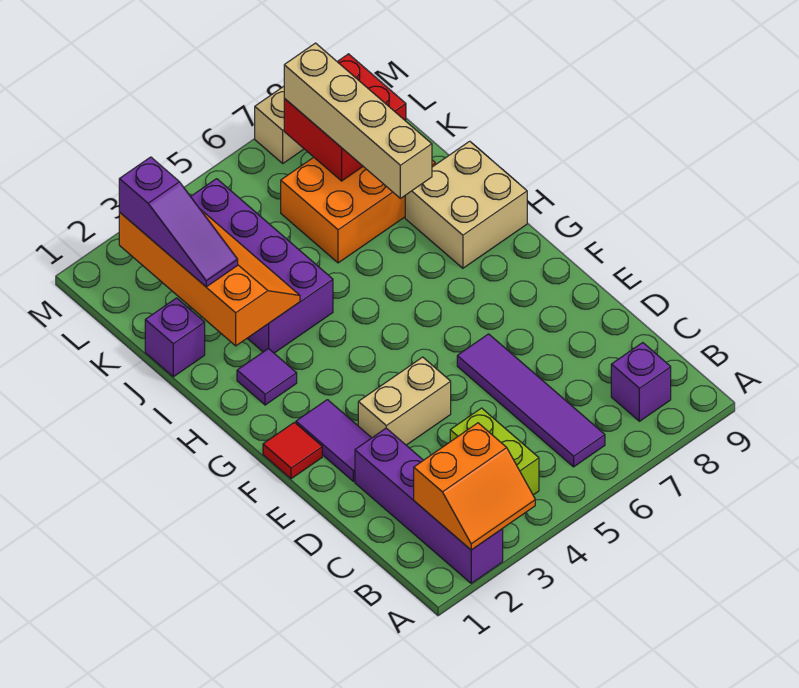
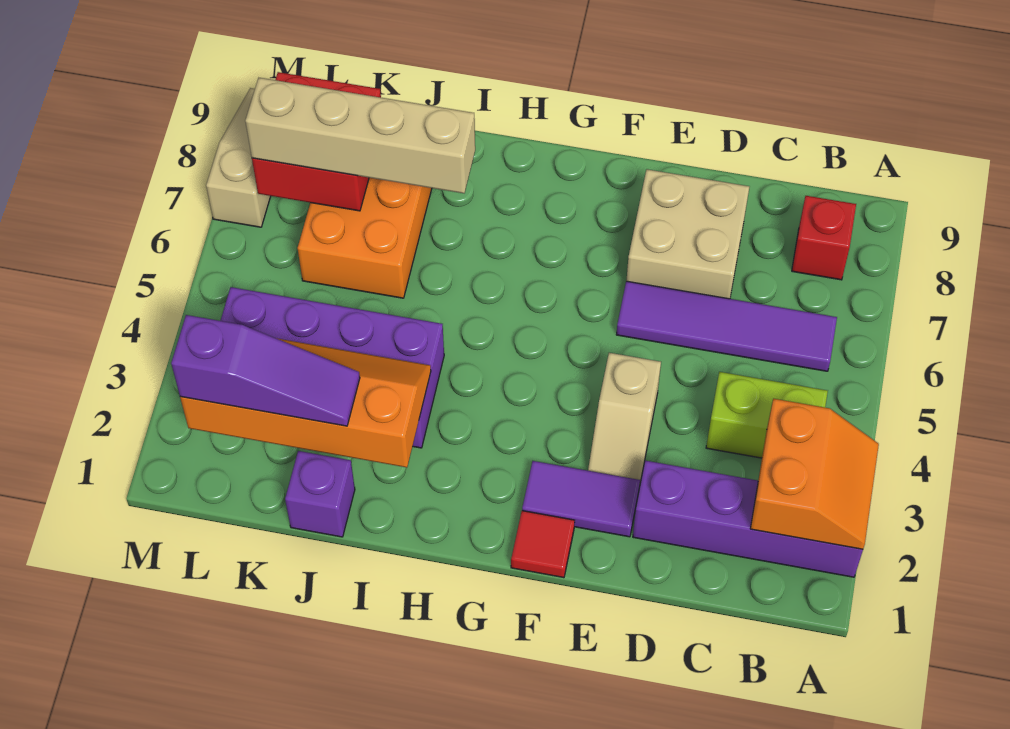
purple brick B8 level 1 -> red brick B8 level 1
tan brick E3:E4 level 1 -> tan slope E3:E4 level 1 top 4
purple tile H2 level 1 -> none
tan brick H8:I9 level 1 -> tan brick D7:E8 level 1

